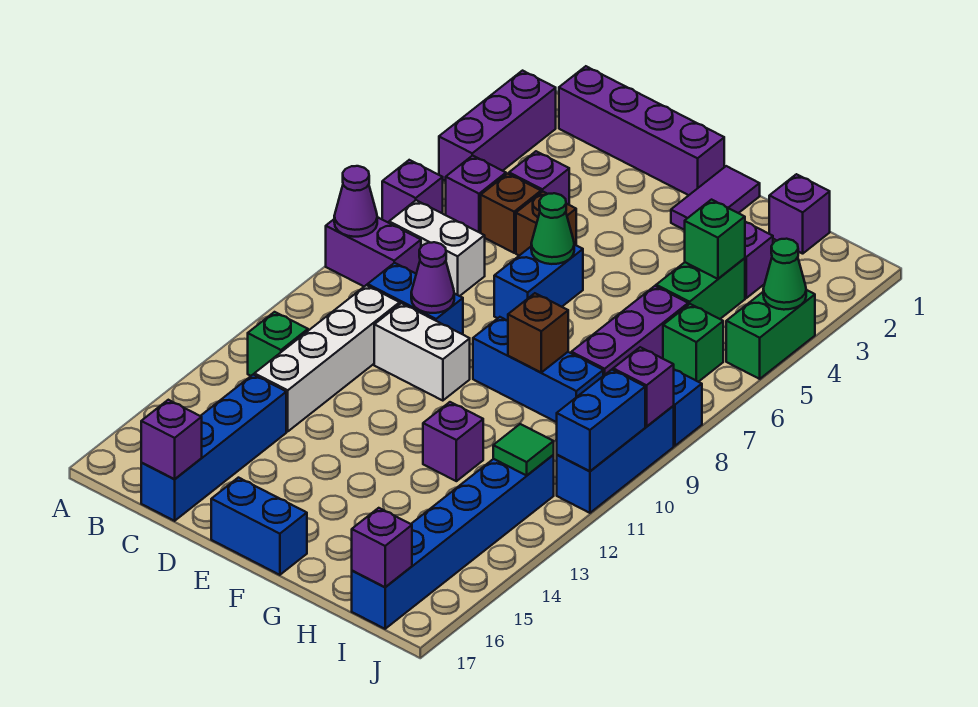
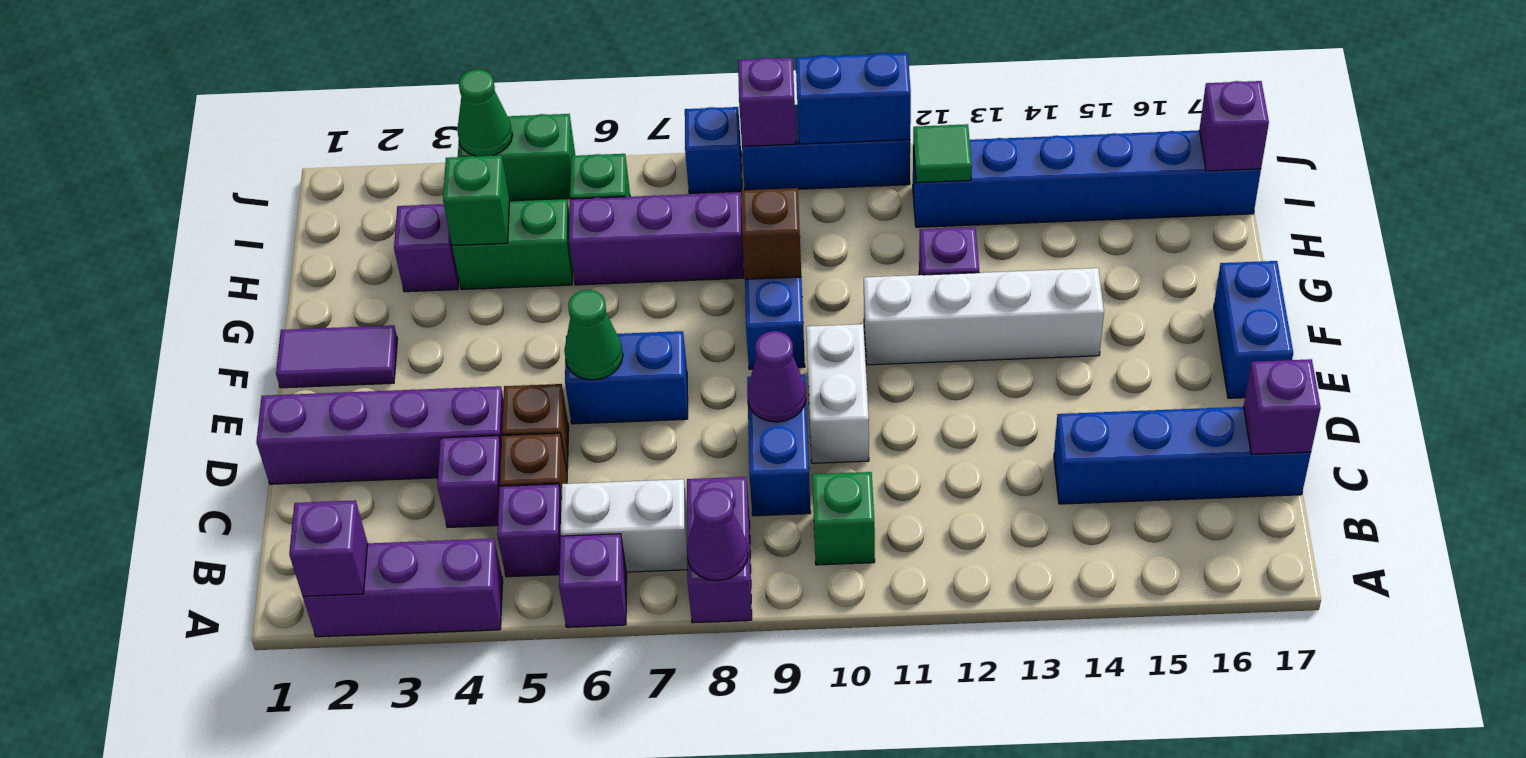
purple brick B1:E1 level 1 -> purple brick D1:D4 level 1
white brick B7:C7 level 1 -> white brick B6:B7 level 1
green brick B12 level 1 -> green brick B10 level 1
white brick C10:C13 level 1 -> white brick F11:F14 level 1
purple brick H1 level 1 -> purple brick A2 level 2

